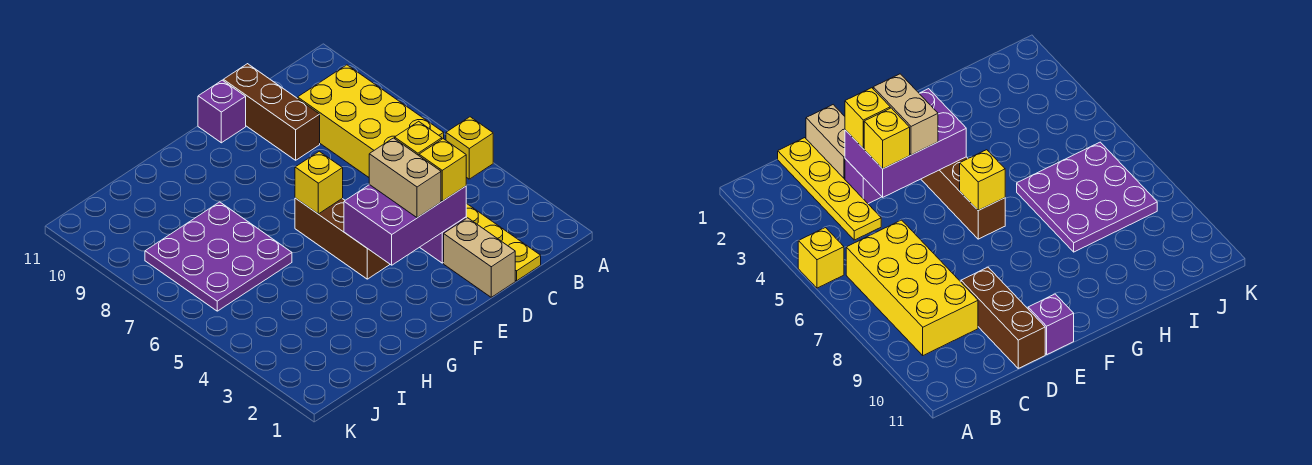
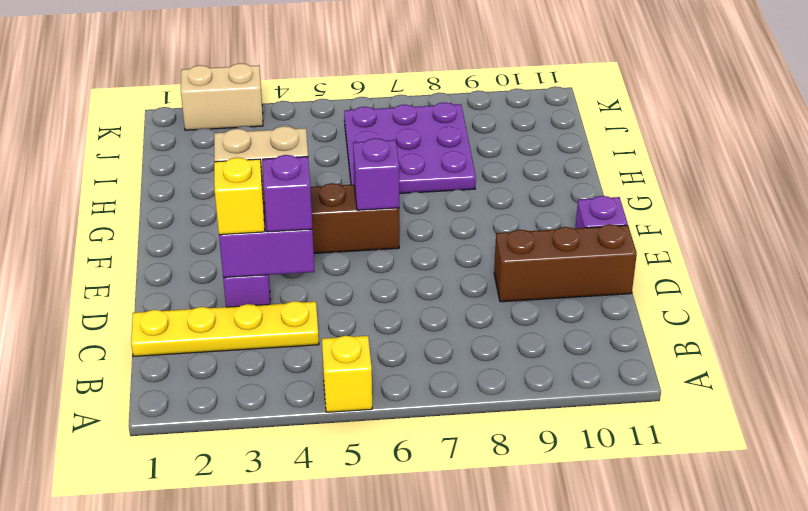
yellow brick B6:C9 level 1 -> none
tan brick D1:D2 level 1 -> tan brick K2:K3 level 1
yellow brick D4 level 3 -> purple brick D4 level 3
yellow brick F6 level 2 -> purple brick F6 level 2

